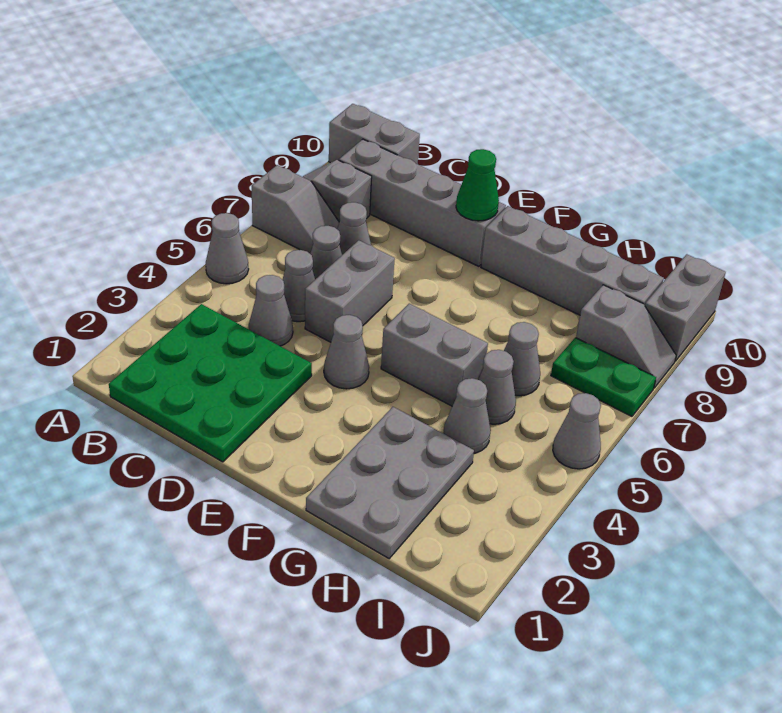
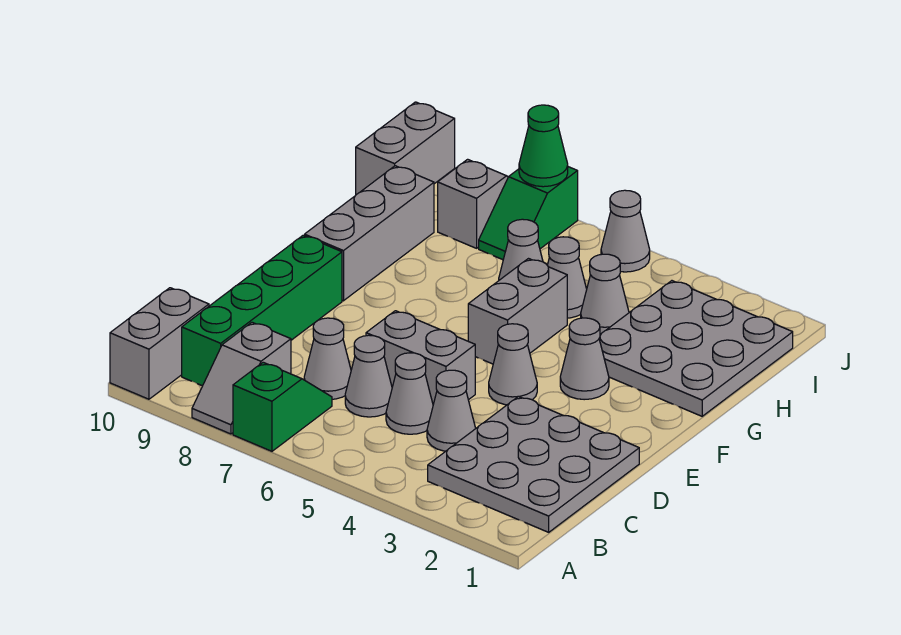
grey cone A5 level 1 -> grey cone F3 level 1
grey slope A7:B7 level 1 top A -> green slope A7:B7 level 1 top A
green plate B1:D3 level 1 -> grey plate B1:D3 level 1
grey brick B9:E9 level 1 -> green brick B9:E9 level 1
green cone E9 level 2 -> green cone J7 level 2
grey brick F9:I9 level 1 -> grey brick F9:H9 level 1
grey plate G1:H3 level 1 -> grey plate G1:I3 level 1
green plate I7:J7 level 1 -> green slope I7:J7 level 1 top J
grey brick J9:J10 level 1 -> grey brick I10:J10 level 1

